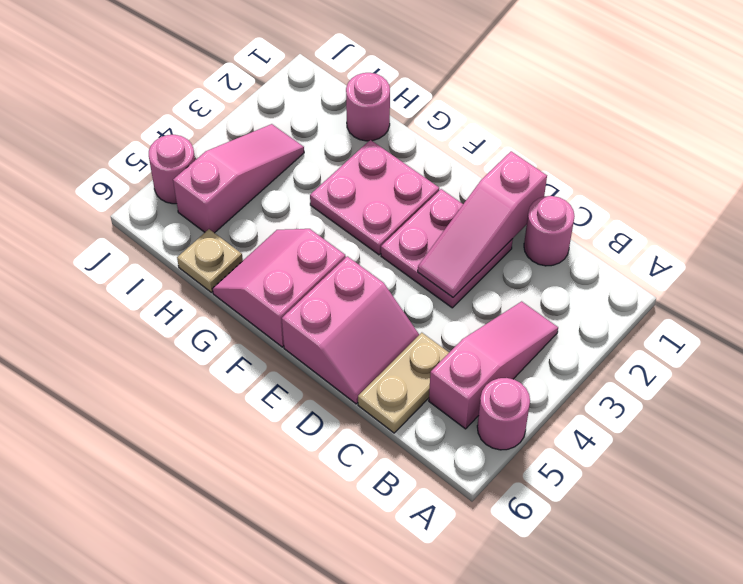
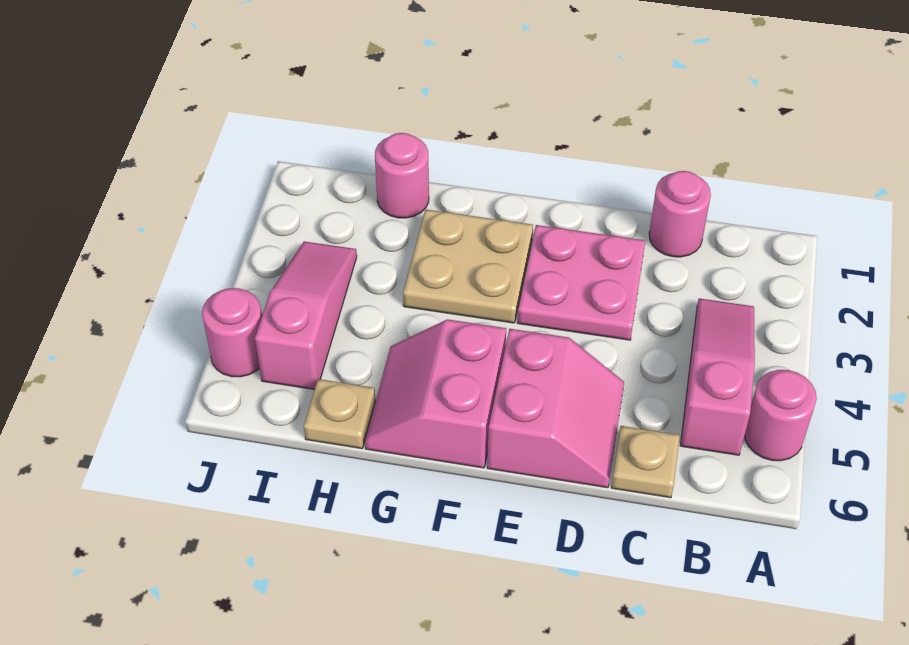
tan plate C5:C6 level 1 -> tan plate C6 level 1
pink slope D1:D3 level 2 top 1 -> none
pink plate F2:G3 level 1 -> tan plate F2:G3 level 1

